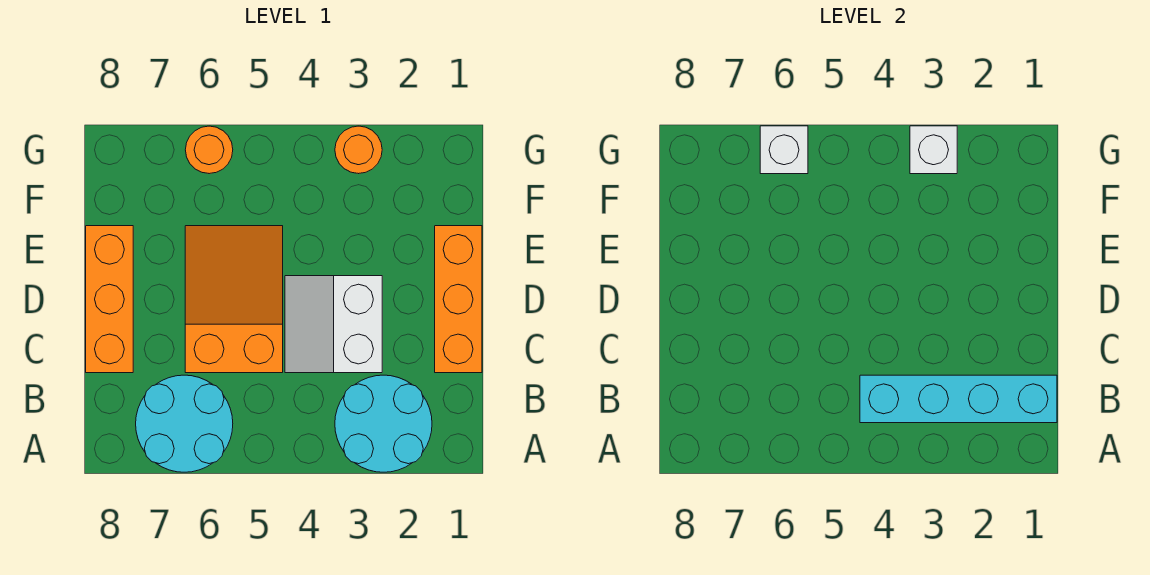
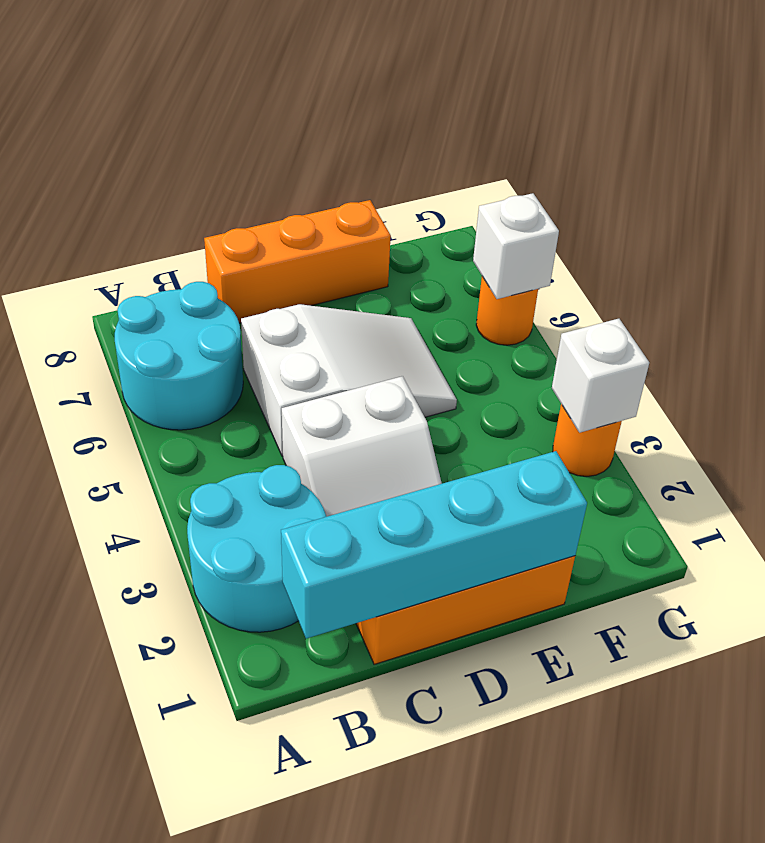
cyan brick B1:B4 level 2 -> cyan brick B1:E1 level 2
white slope C3:D4 level 1 top 3 -> white slope C3:D4 level 1 top 4
orange slope C5:E6 level 1 top C -> white slope C5:E6 level 1 top C

